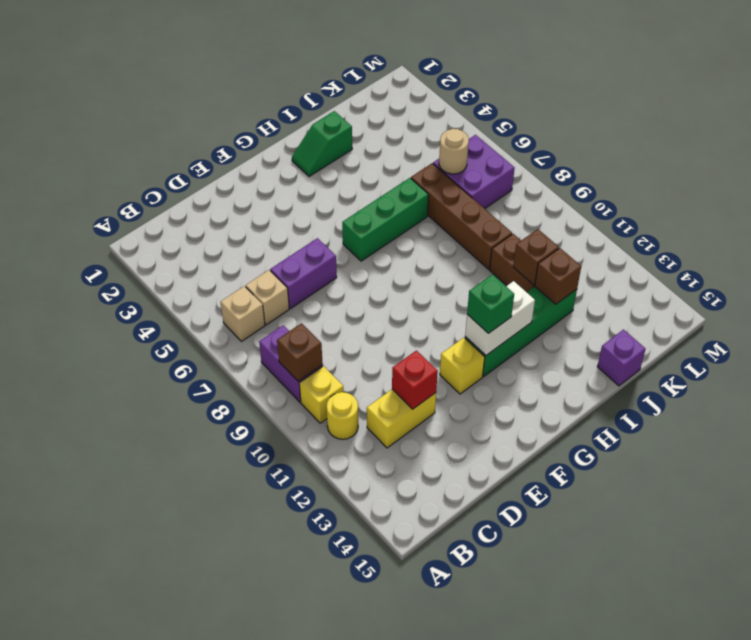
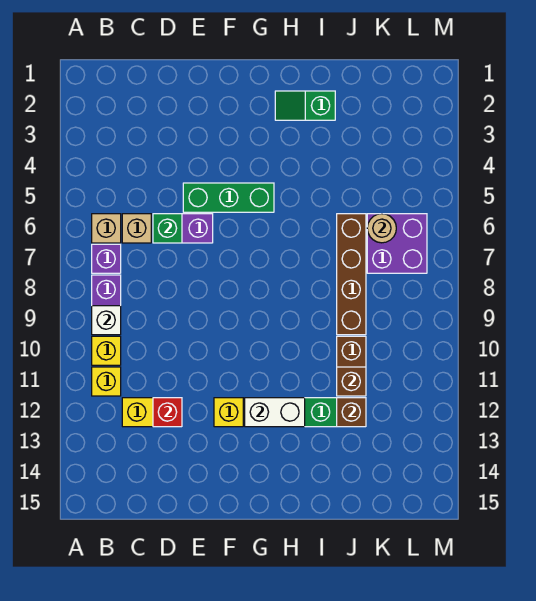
brown brick B9 level 2 -> white brick B9 level 2
yellow round brick B11 level 1 -> yellow brick B11 level 1
green brick G6:I6 level 1 -> green brick E5:G5 level 1
green brick G12 level 3 -> green brick D6 level 2
purple brick J15 level 1 -> purple brick B7 level 1

